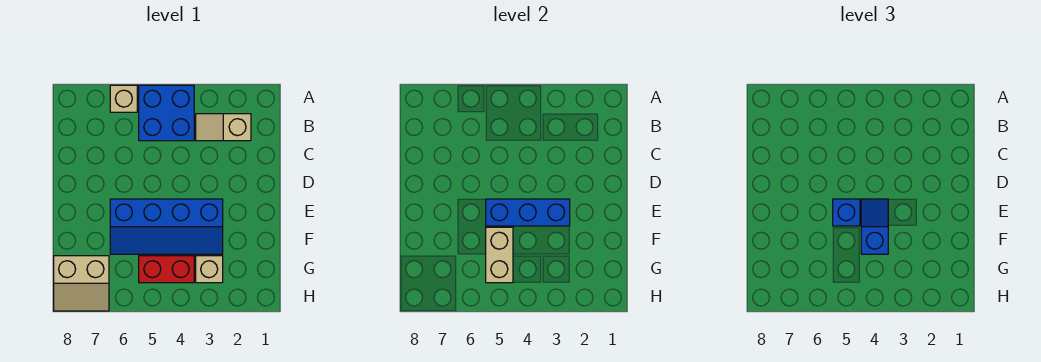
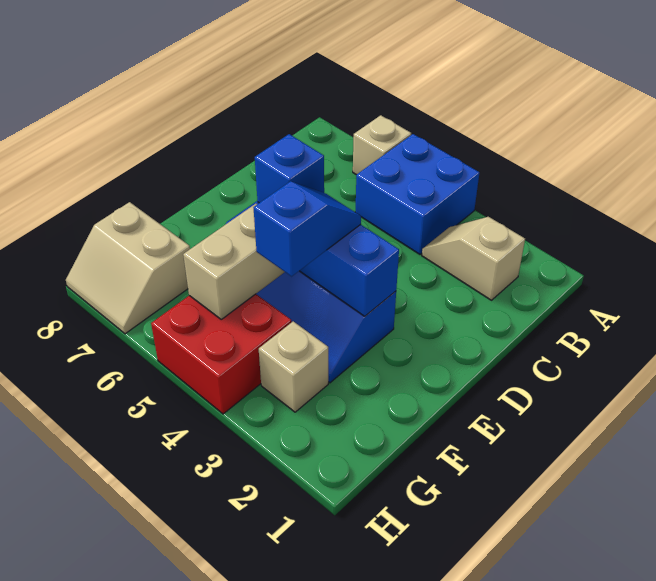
red brick G4:G5 level 1 -> red brick G4:H5 level 1

